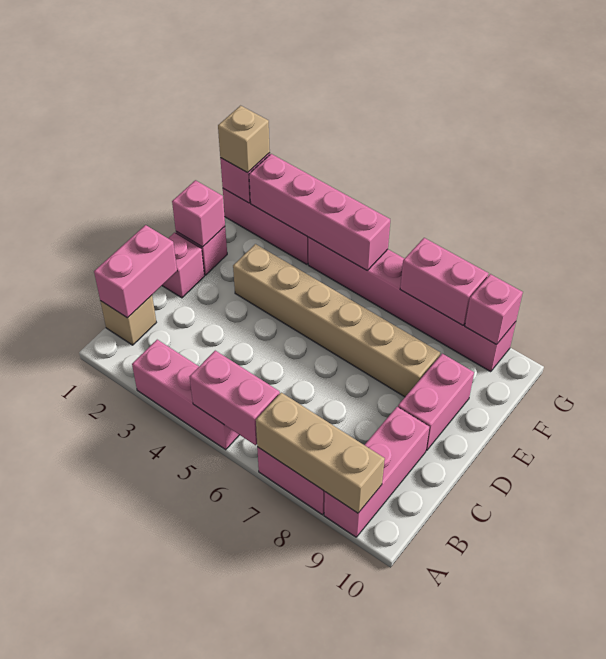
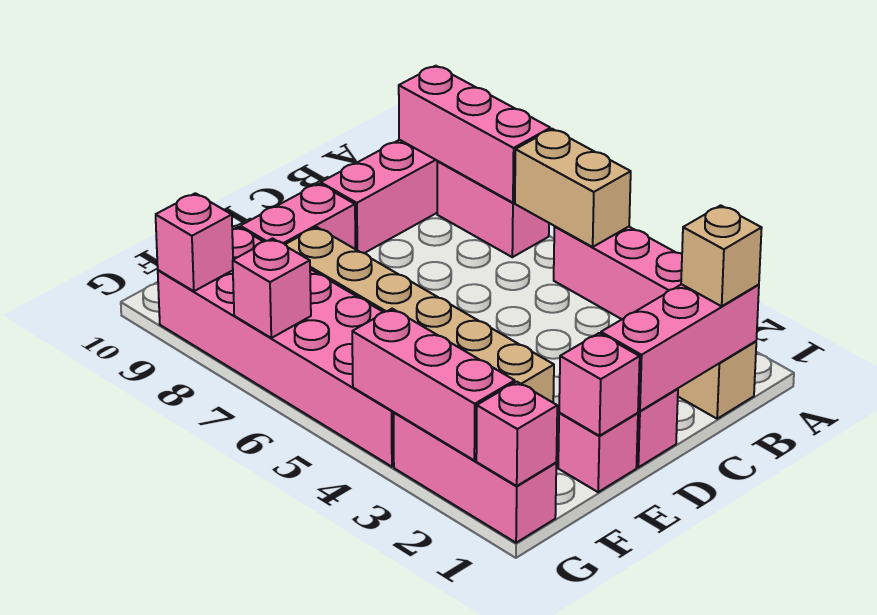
pink brick A5:A6 level 2 -> tan brick A5:A6 level 2
tan brick A7:A9 level 2 -> pink brick A7:A9 level 2
pink brick B1:C1 level 2 -> pink brick B1:D1 level 2
tan brick G1 level 3 -> tan brick B1 level 3
pink brick G2:G5 level 2 -> pink brick G2:G4 level 2
pink brick G4:G9 level 1 -> pink brick F4:G9 level 1
pink brick G7:G8 level 2 -> pink brick G7 level 2

